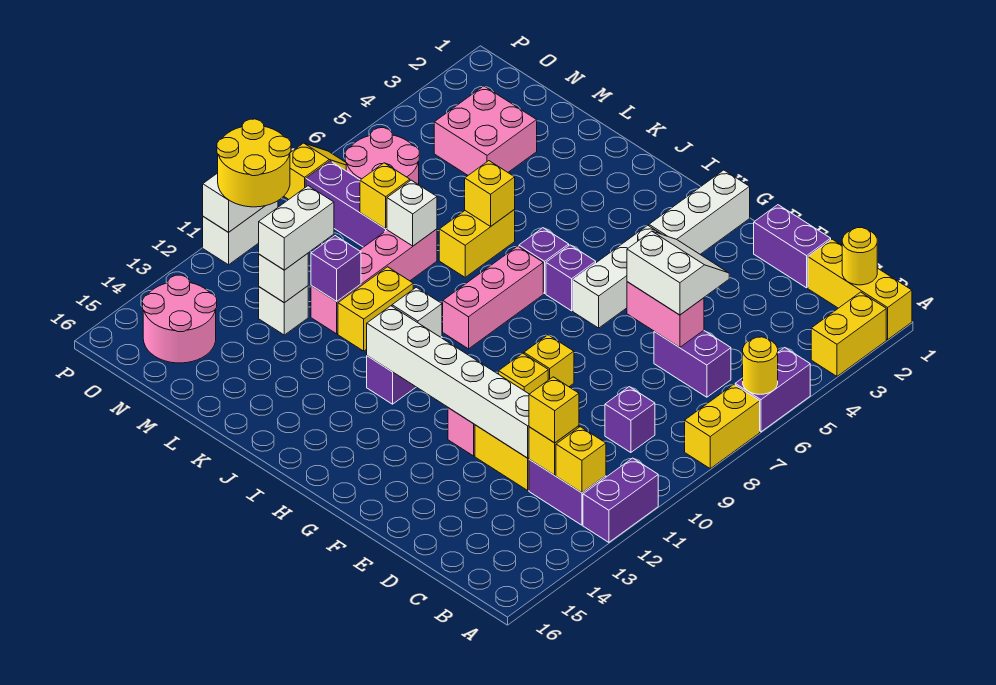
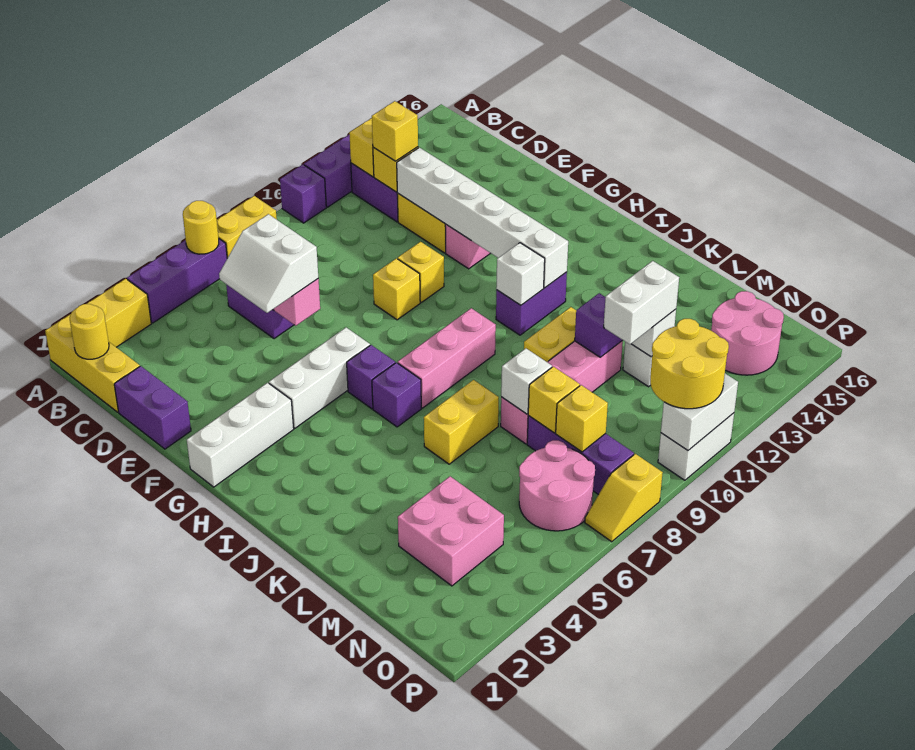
purple brick A5:A6 level 1 -> purple brick A4:A6 level 1
purple brick C9 level 1 -> purple brick A10 level 1
yellow brick K6 level 2 -> yellow brick N8 level 2

